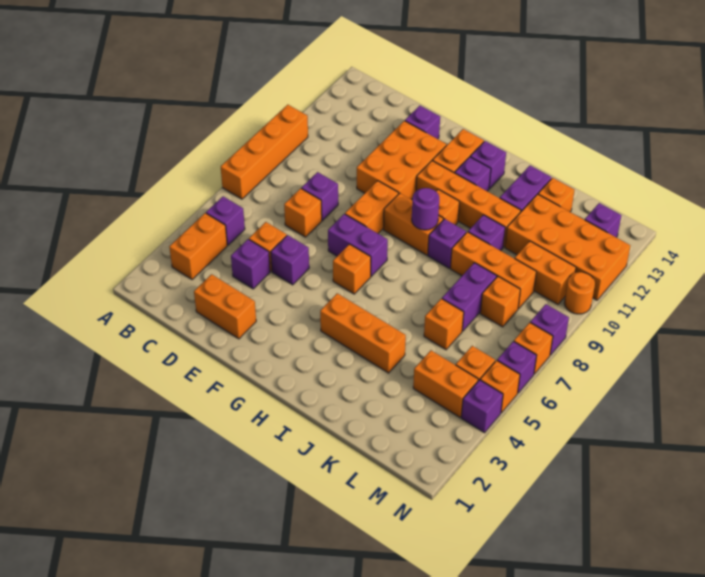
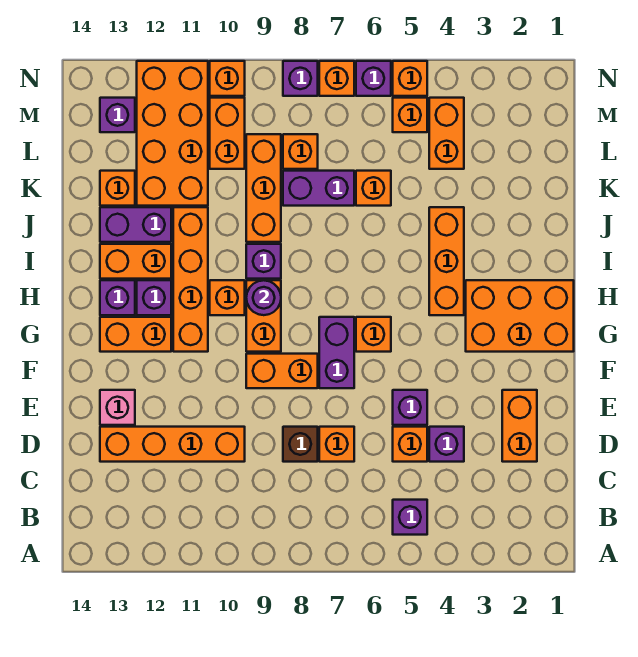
orange brick A7:A10 level 1 -> orange brick D10:D13 level 1
orange brick B3:B4 level 1 -> orange brick I12:I13 level 1
purple brick D8 level 1 -> brown brick D8 level 1
orange brick E10:F12 level 1 -> orange brick G1:H3 level 1
purple brick E13 level 1 -> pink brick E13 level 1
purple brick J10 level 1 -> none
purple brick N4 level 1 -> none
orange round brick N10 level 1 -> orange brick N10 level 1

